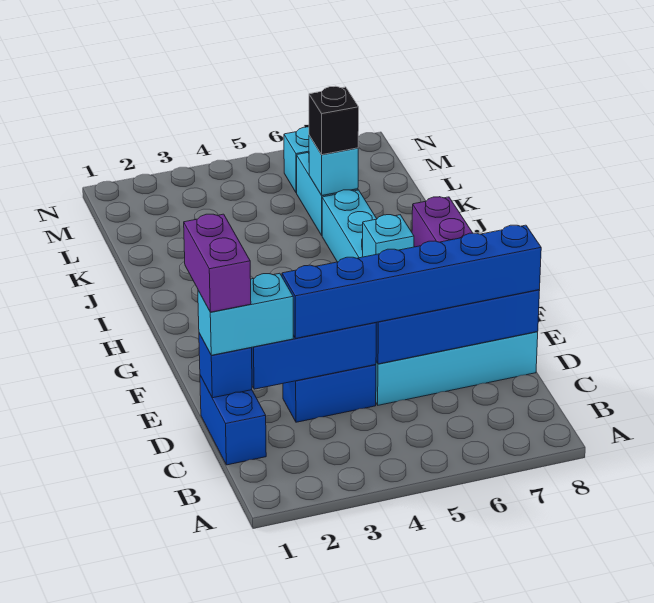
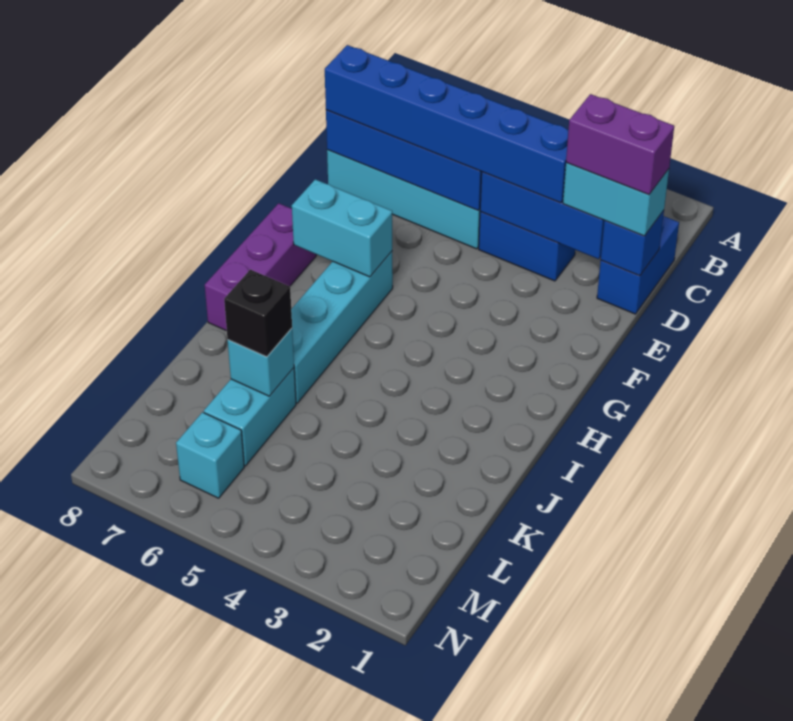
purple brick D1:E1 level 4 -> purple brick D1:D2 level 4
cyan brick G6 level 2 -> cyan brick G6:G7 level 2

